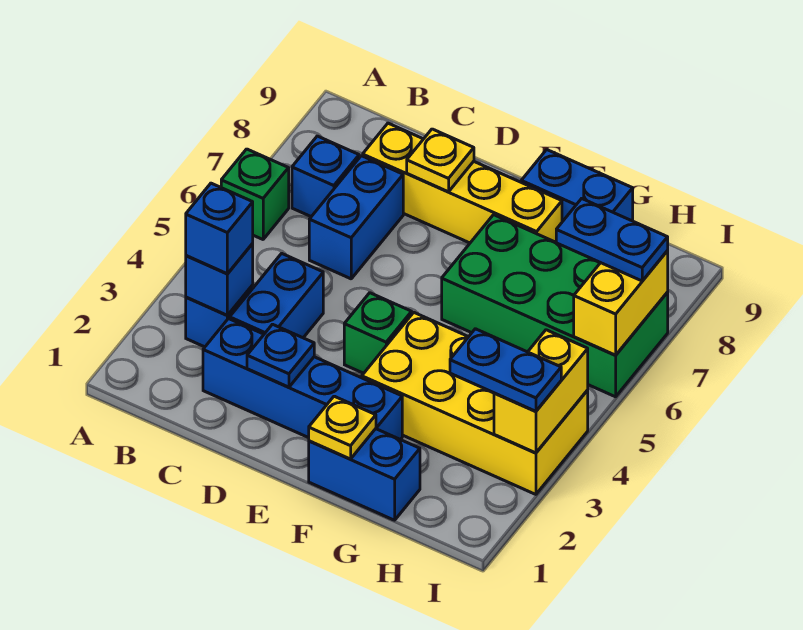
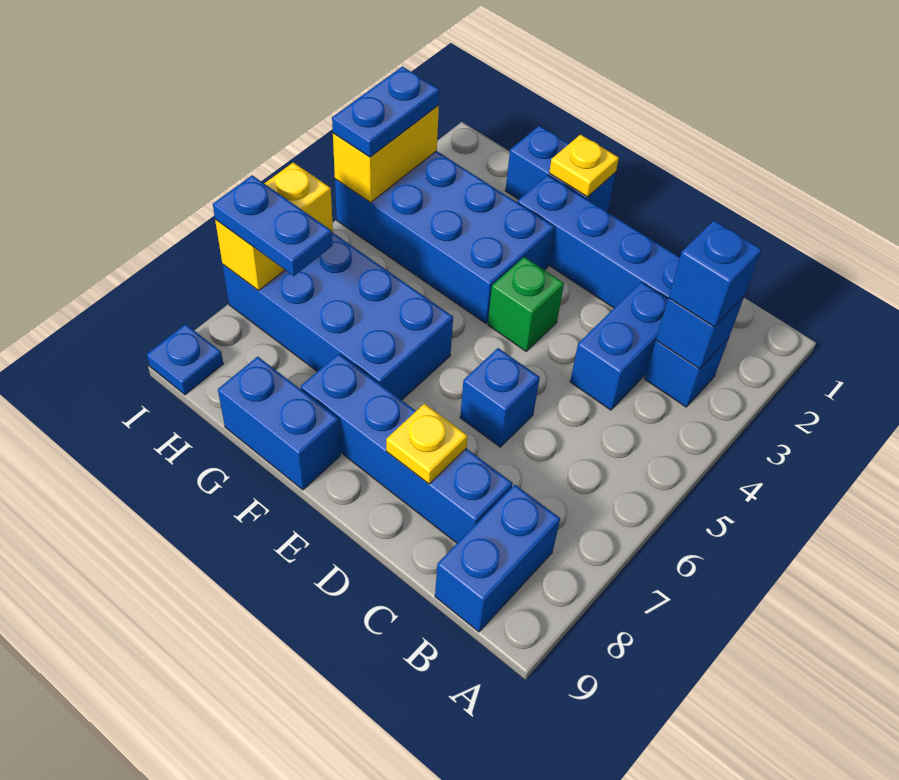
green brick A6 level 1 -> none
blue brick B7 level 1 -> blue brick D6 level 1
blue brick C6:C7 level 1 -> blue brick B8:B9 level 1
yellow brick C8:F8 level 1 -> blue brick C8:F8 level 1
blue plate D2 level 2 -> blue plate I9 level 1
yellow brick F3:I4 level 1 -> blue brick F3:I4 level 1
green brick F6:I7 level 1 -> blue brick F6:I7 level 1
blue plate H3:I3 level 3 -> blue plate I3:I4 level 3

